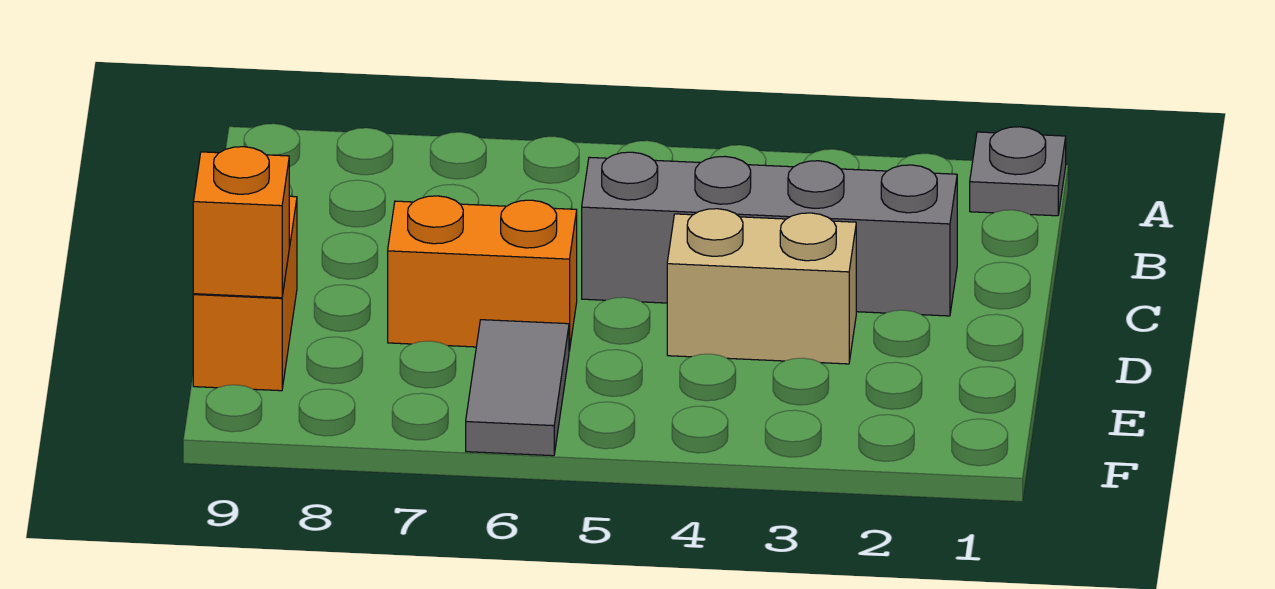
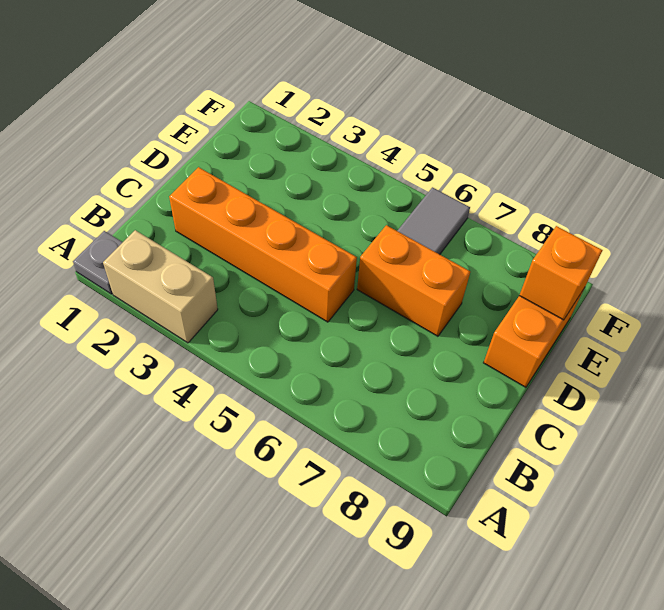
grey brick C2:C5 level 1 -> orange brick C2:C5 level 1
tan brick D3:D4 level 1 -> tan brick A2:A3 level 1

